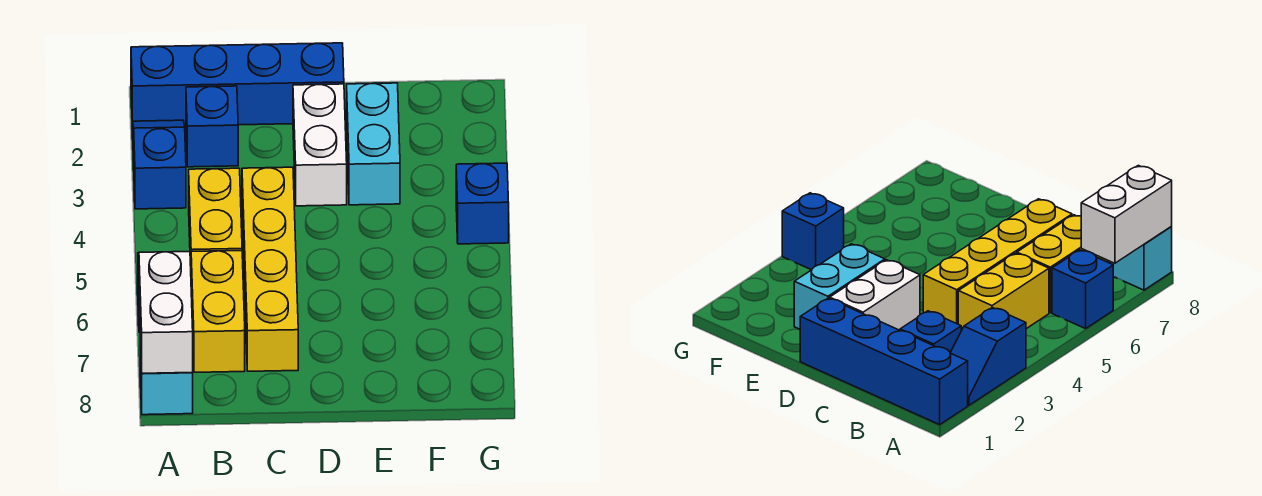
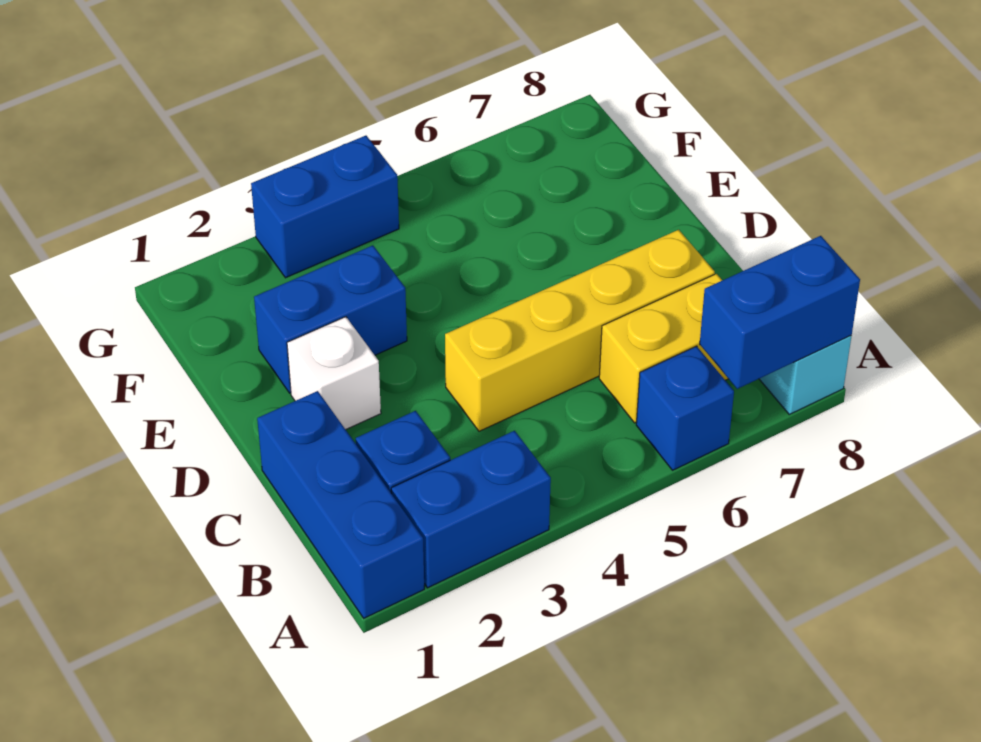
blue brick A1:D1 level 1 -> blue brick A1:C1 level 1
blue slope A2:A3 level 1 top 3 -> blue brick A2:A3 level 1
white brick A7:A8 level 2 -> blue brick A7:A8 level 2
yellow brick B4:B5 level 1 -> none
white brick D2:D3 level 1 -> white brick D2 level 1
cyan brick E2:E3 level 1 -> blue brick E2:E3 level 1
blue brick G4 level 1 -> blue brick G3:G4 level 1

